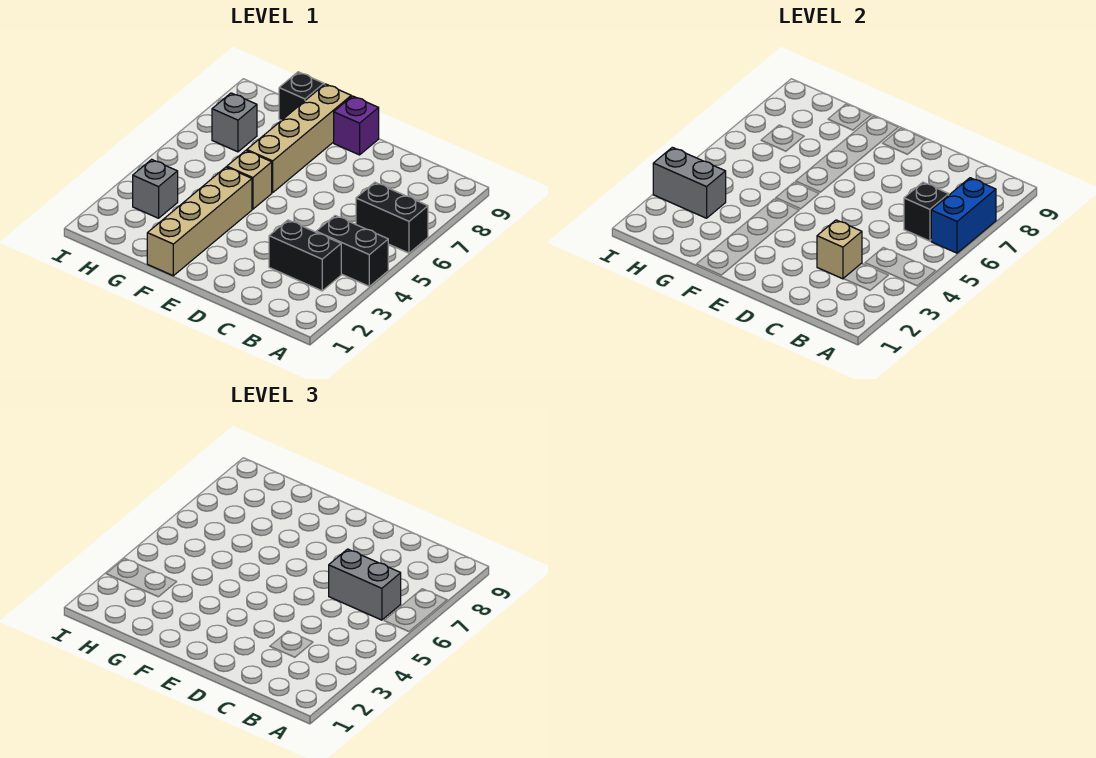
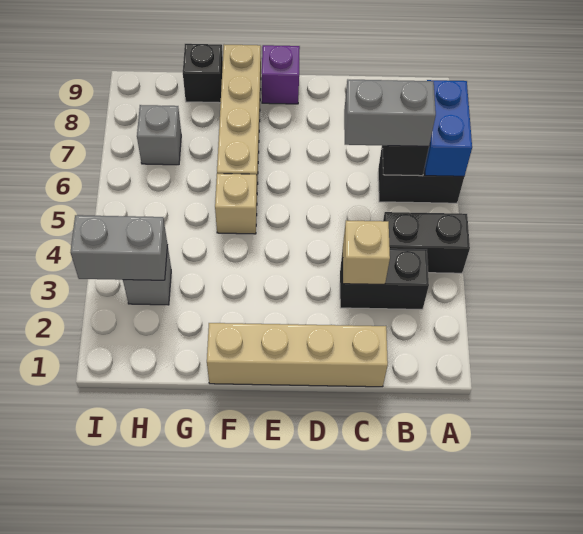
tan brick F1:F4 level 1 -> tan brick C1:F1 level 1

